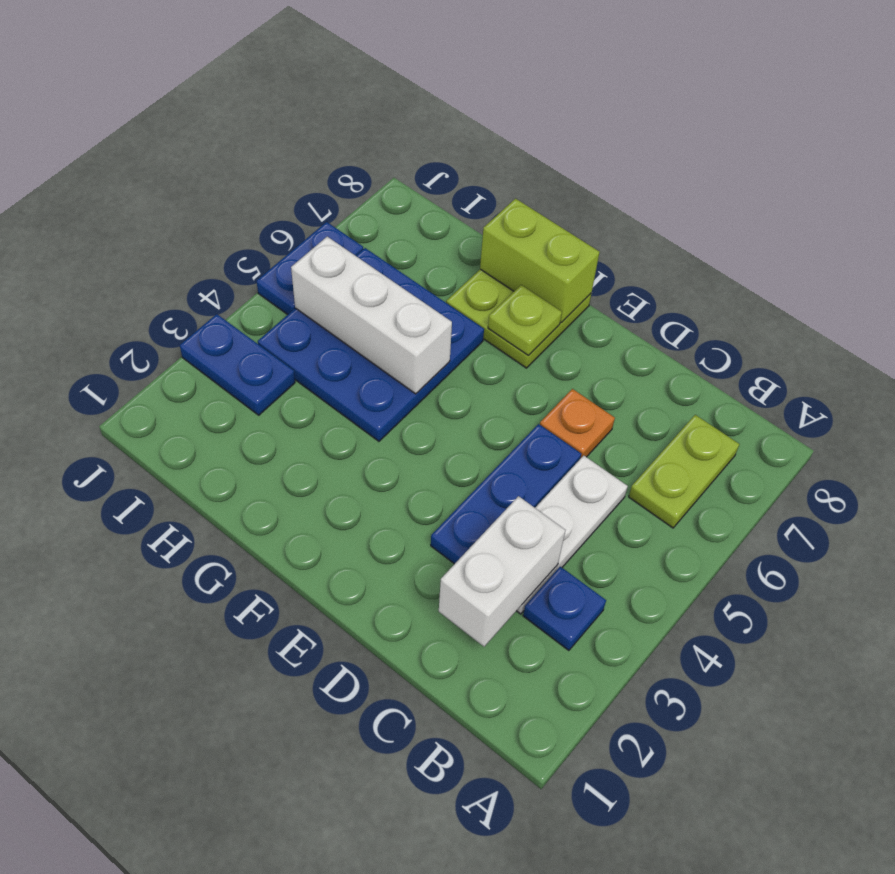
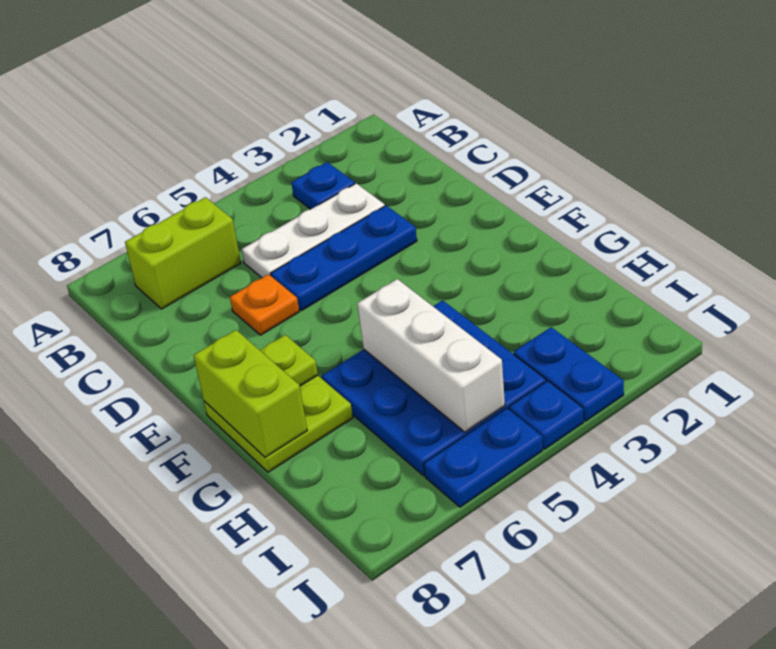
lime plate B6:B7 level 1 -> lime brick B6:B7 level 1
white brick C2:C3 level 2 -> none
none -> blue plate J4 level 1

